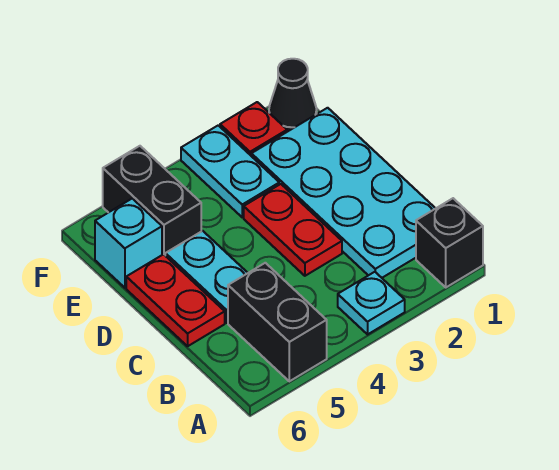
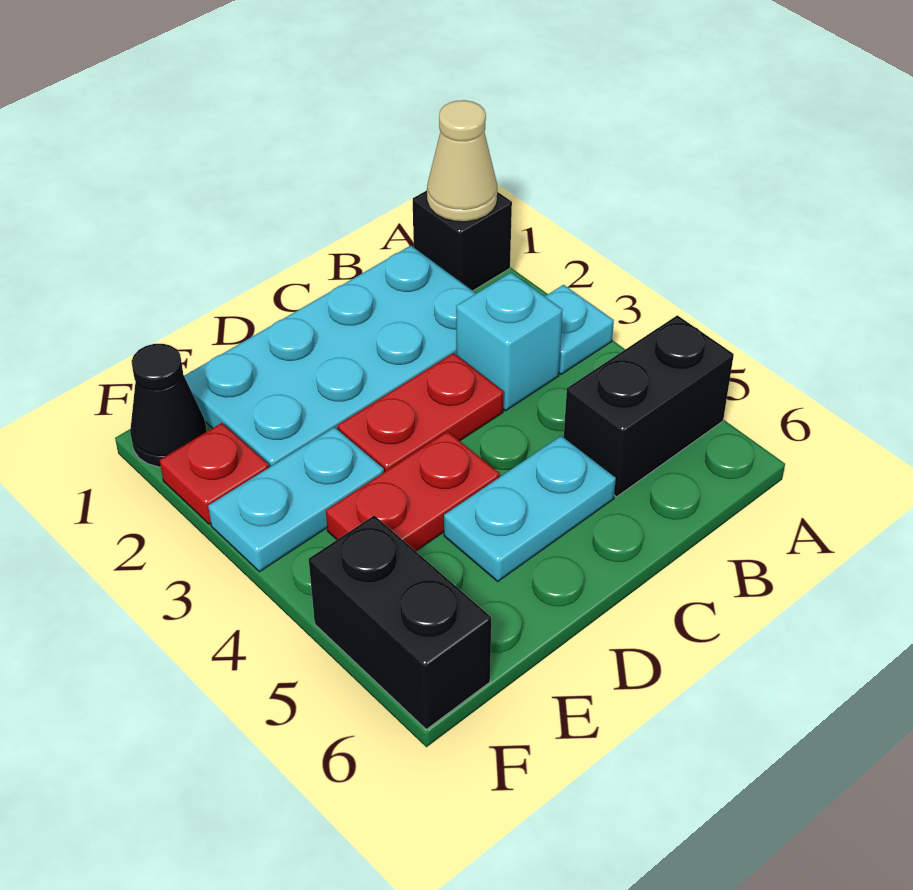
none -> tan cone A1 level 2
red plate C6:D6 level 1 -> red plate D4:E4 level 1
black brick E5:F5 level 1 -> black brick F5:F6 level 1
cyan brick E6 level 1 -> cyan brick B3 level 1

